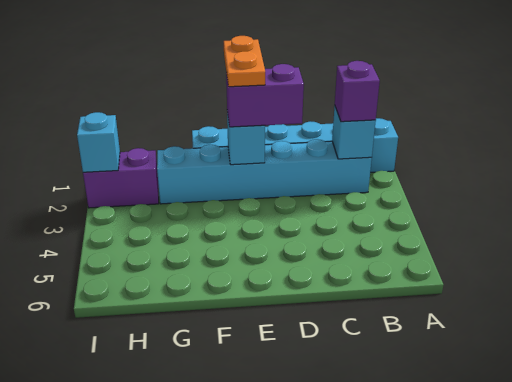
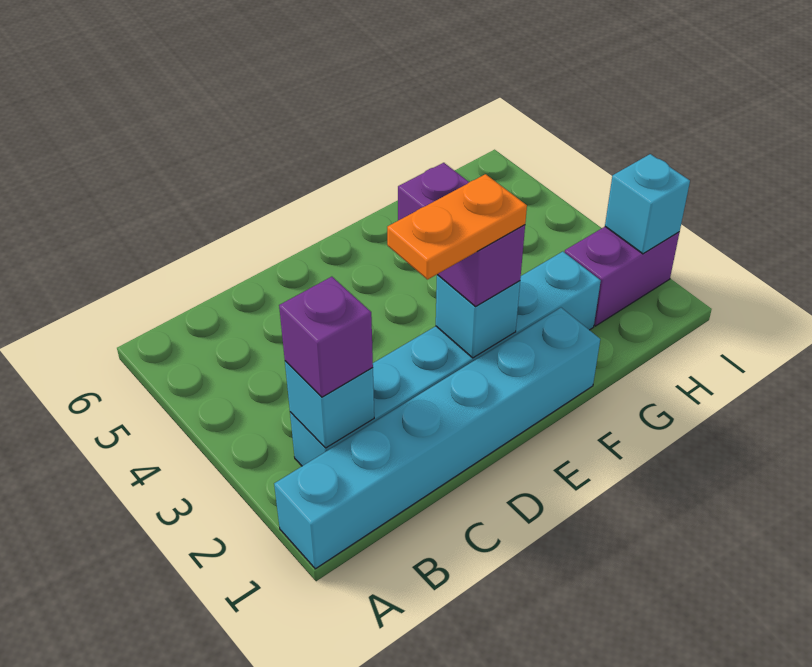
purple brick D2:E2 level 3 -> purple brick E2:E3 level 3
orange plate E1:E2 level 4 -> orange plate D2:E2 level 4

